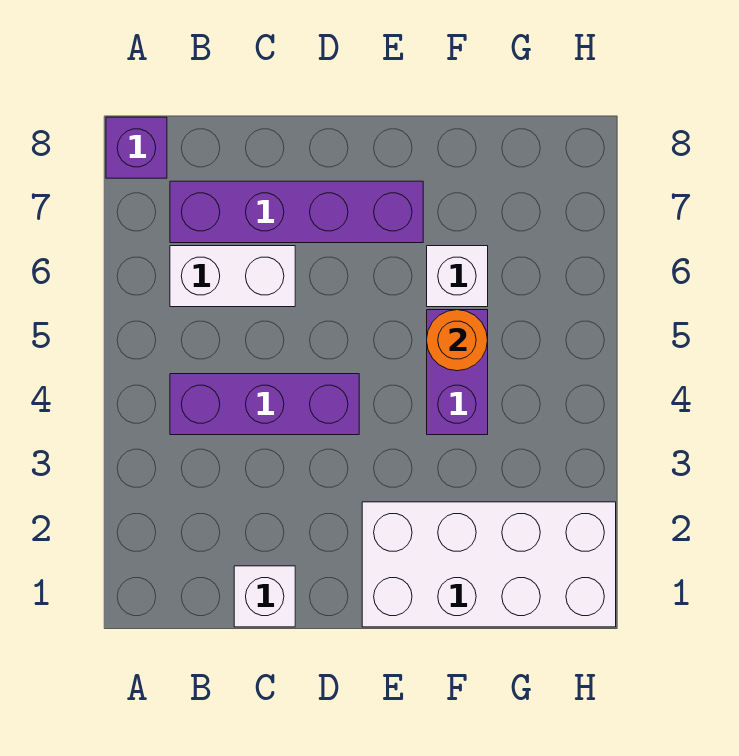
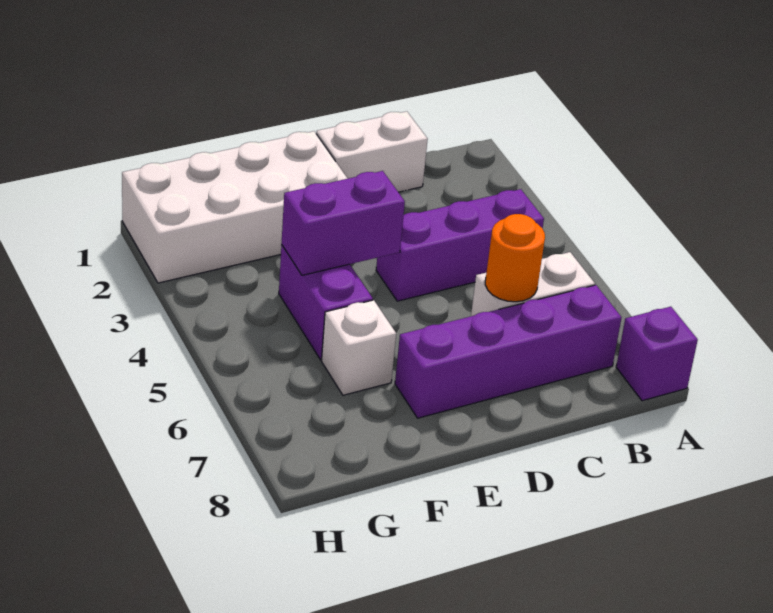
white brick C1 level 1 -> white brick C1:D1 level 1
none -> purple brick E4:F4 level 2
orange round brick F5 level 2 -> orange round brick C6 level 2

